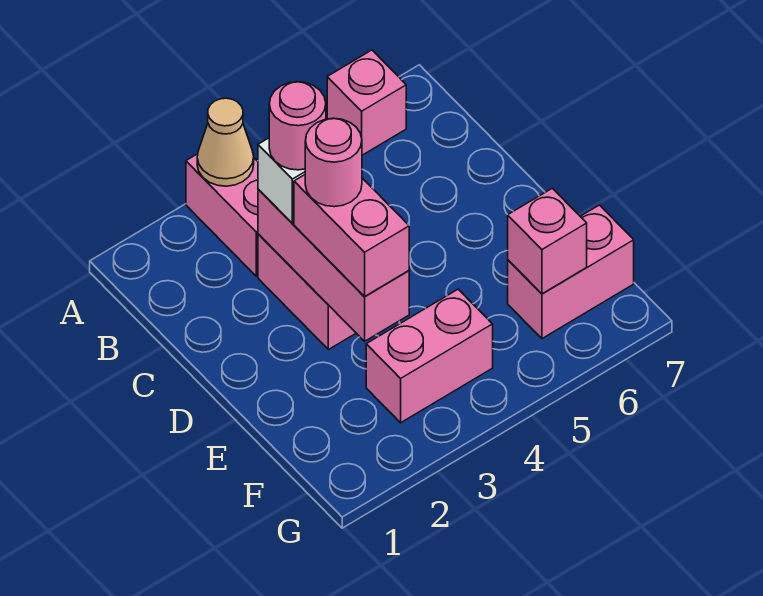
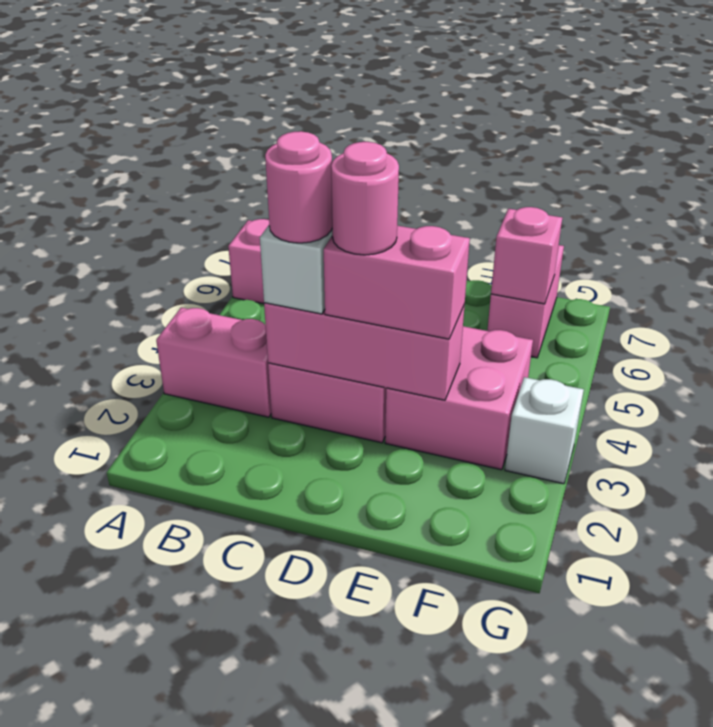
tan cone A3 level 2 -> none
pink brick F3:F4 level 1 -> pink brick E3:F4 level 1
none -> white brick G3 level 1

